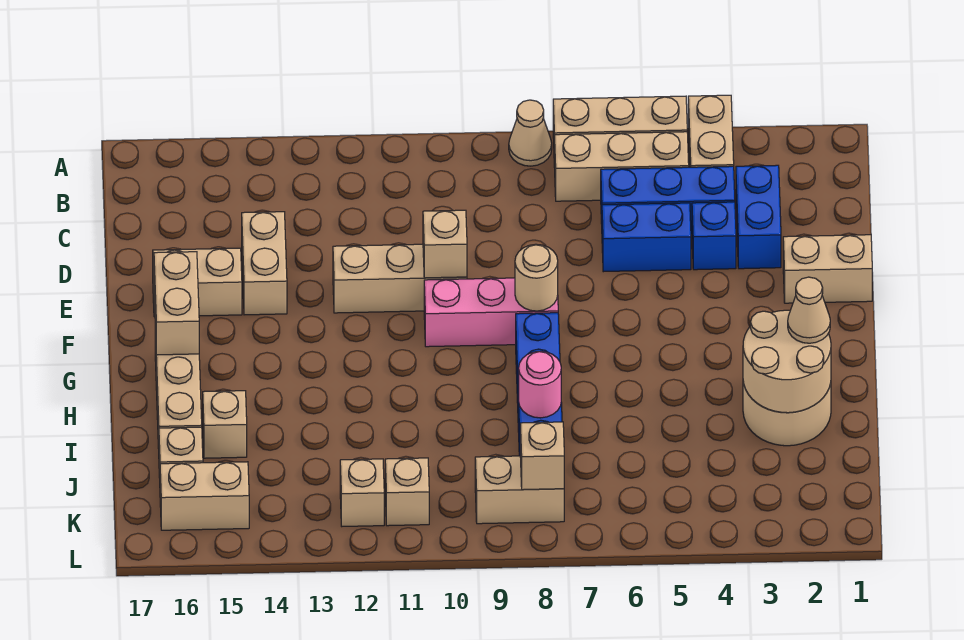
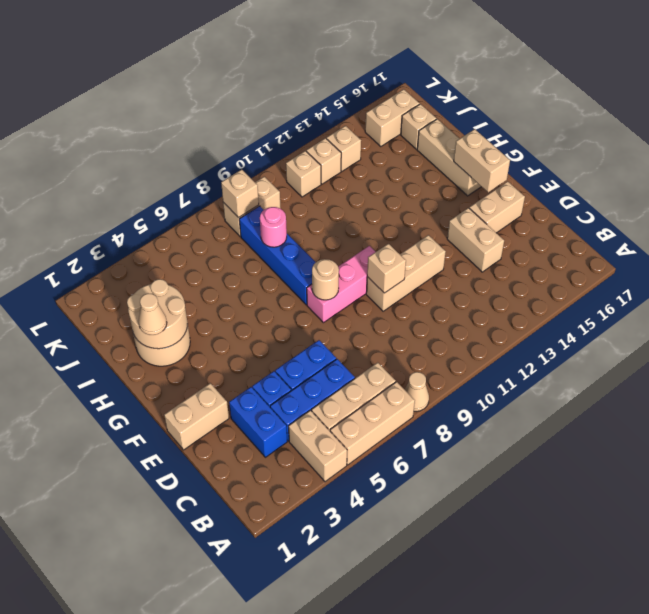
tan brick I15 level 1 -> tan brick K13 level 1

